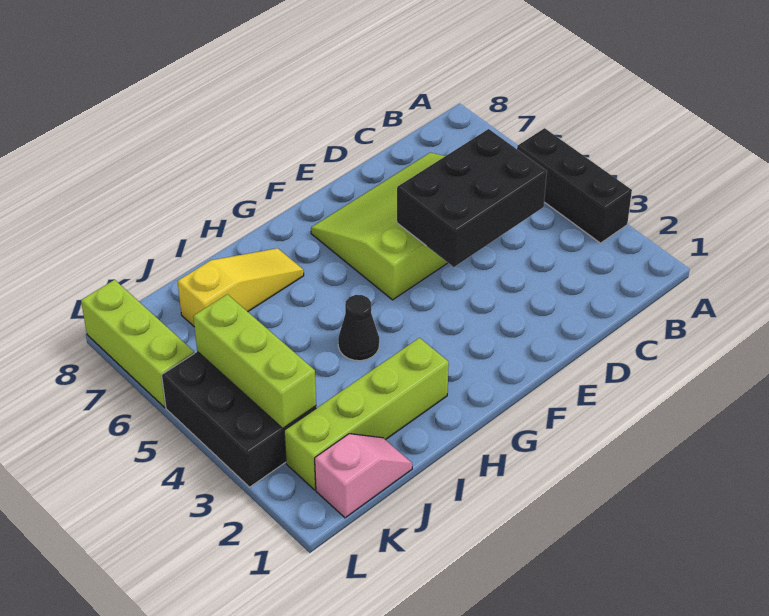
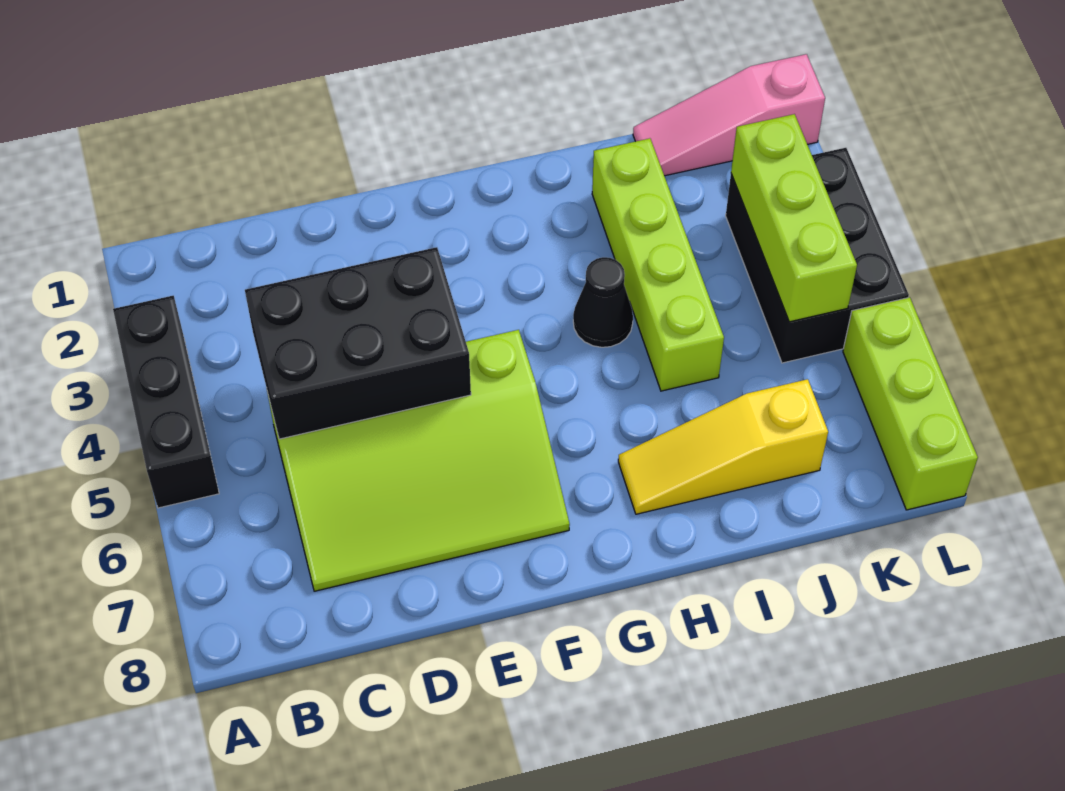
lime brick H2:K2 level 1 -> lime brick I2:I5 level 1
pink slope J1:K1 level 1 top K -> pink slope J1:L1 level 1 top L

